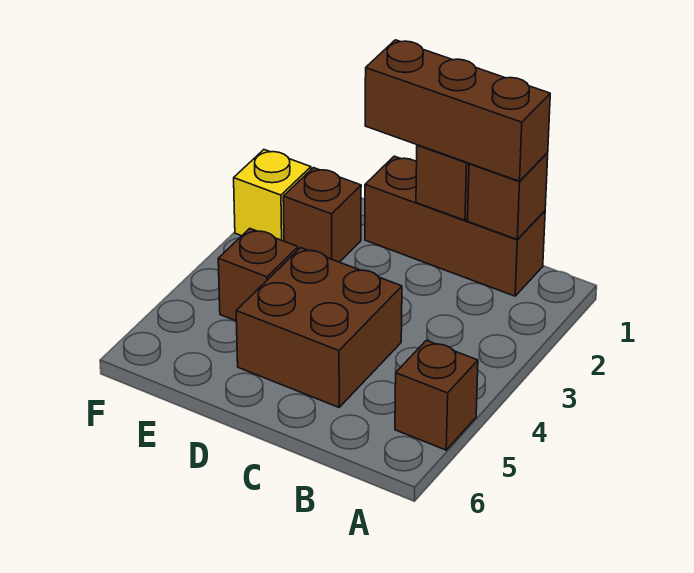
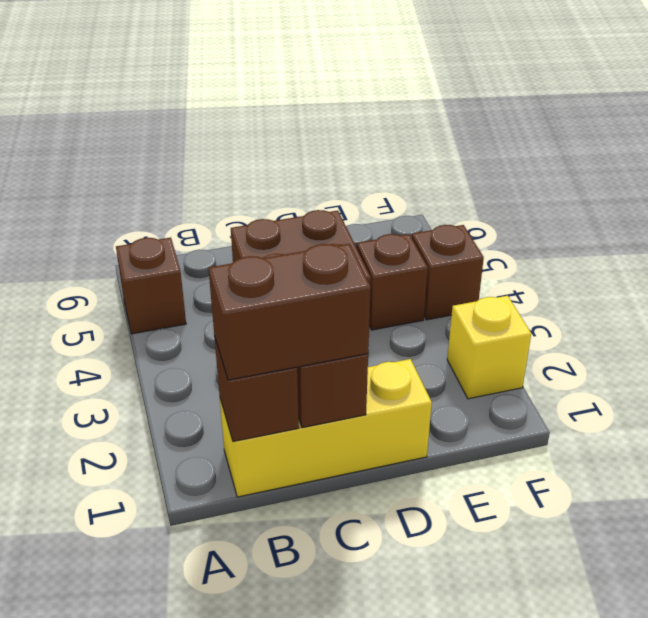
brown brick B1:D1 level 1 -> yellow brick B1:D1 level 1
brown brick B1:D1 level 3 -> brown brick B1:C1 level 3
brown brick E2 level 1 -> brown brick F4 level 1

